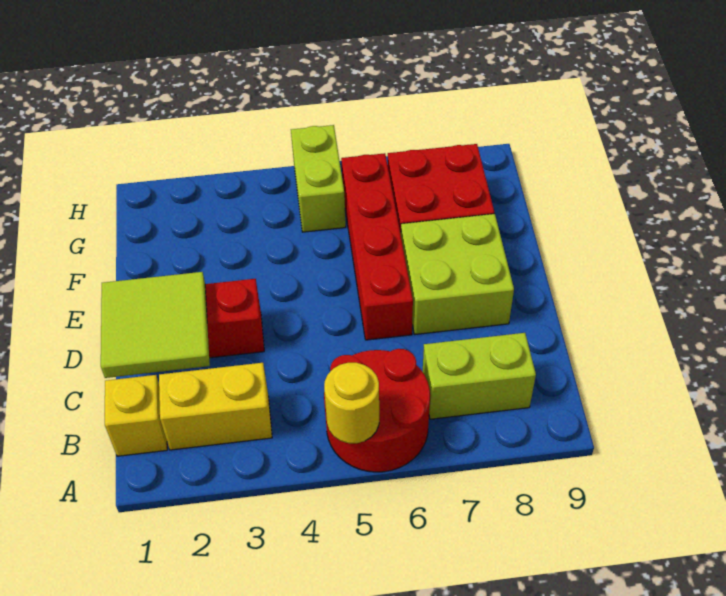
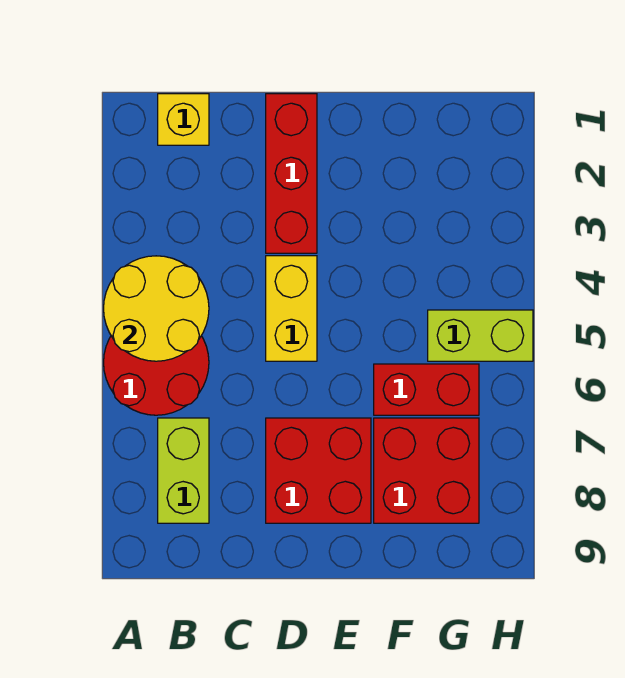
yellow round brick A5 level 2 -> yellow round brick A4:B5 level 2
yellow brick B2:B3 level 1 -> yellow brick D4:D5 level 1
lime tile C1:D2 level 2 -> none
red brick D6:G6 level 1 -> red brick F6:G6 level 1
lime brick D7:E8 level 1 -> red brick D7:E8 level 1

